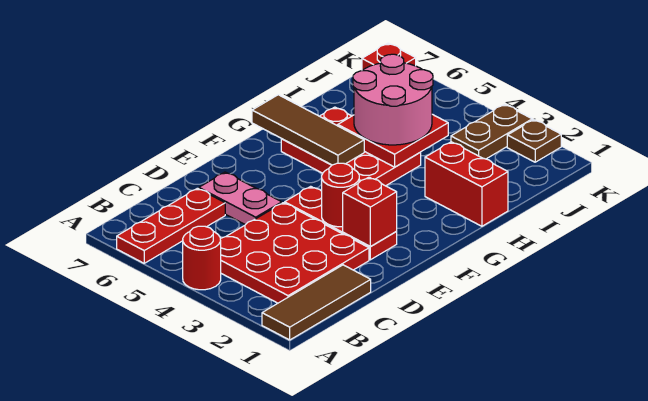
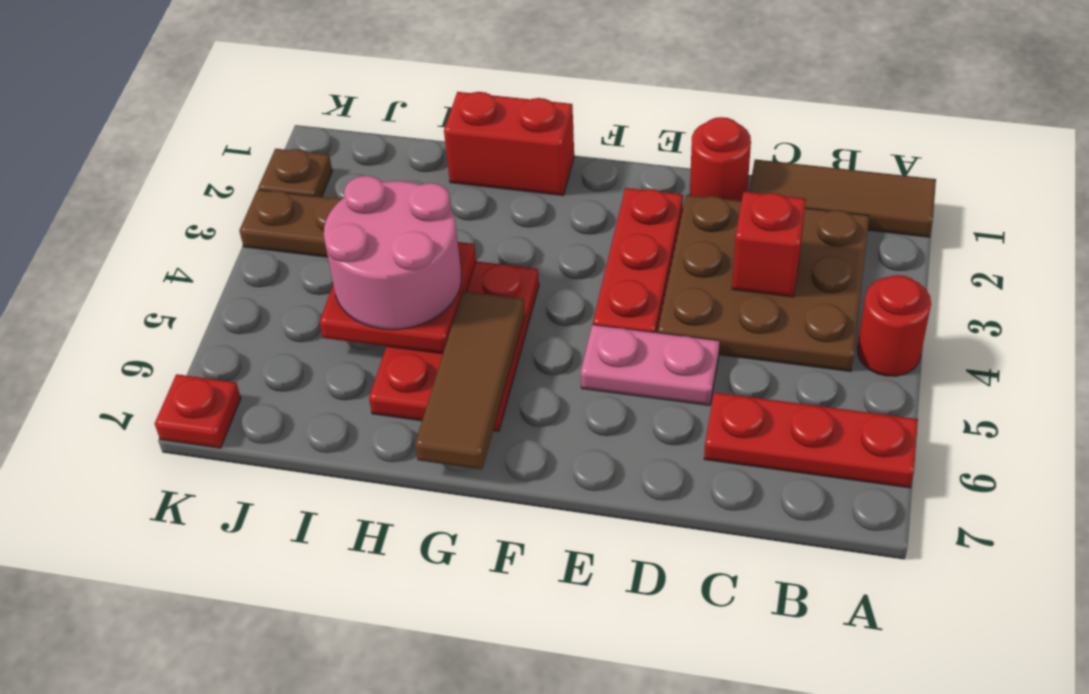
red plate B2:D4 level 1 -> brown plate B2:D4 level 1
pink plate D5:D6 level 1 -> pink plate D5:E5 level 1
red brick E2 level 2 -> red brick C3 level 2
red round brick E3 level 2 -> red round brick D1 level 1
red brick H1:H2 level 1 -> red brick G1:H1 level 1

